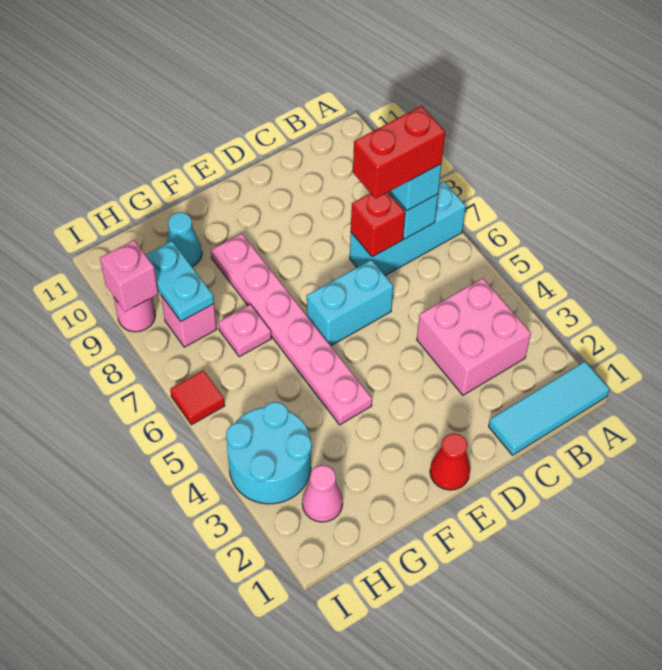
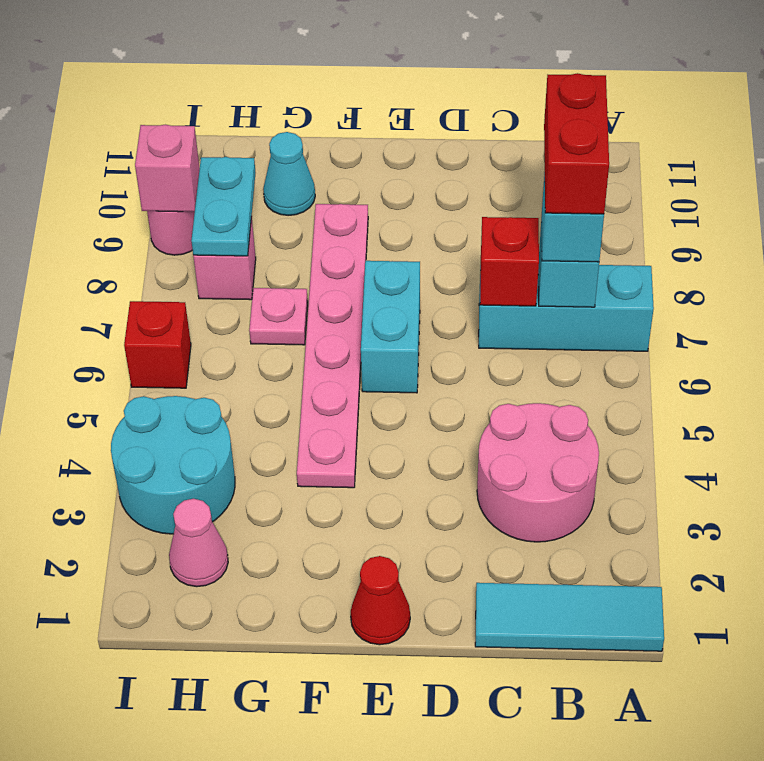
pink brick B3:C4 level 1 -> pink round brick B3:C4 level 1
red brick B7:C7 level 4 -> red brick B7:B8 level 4
cyan brick D6:E6 level 1 -> cyan brick E6:E7 level 1
red tile I6 level 1 -> red brick I6 level 1

